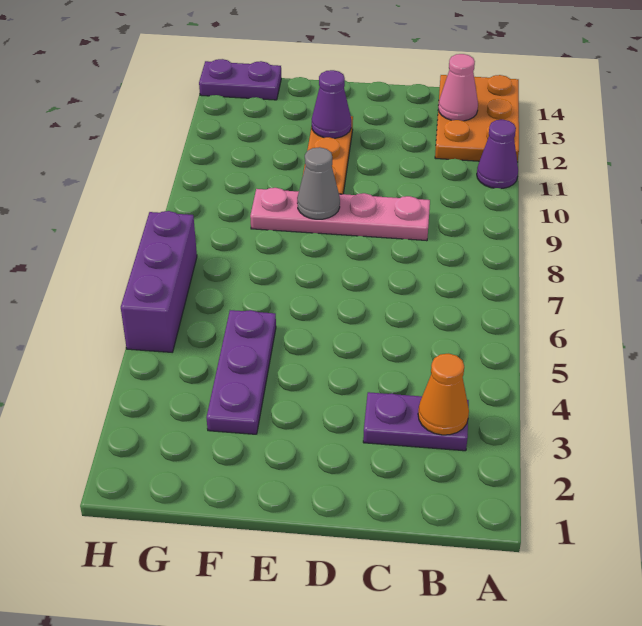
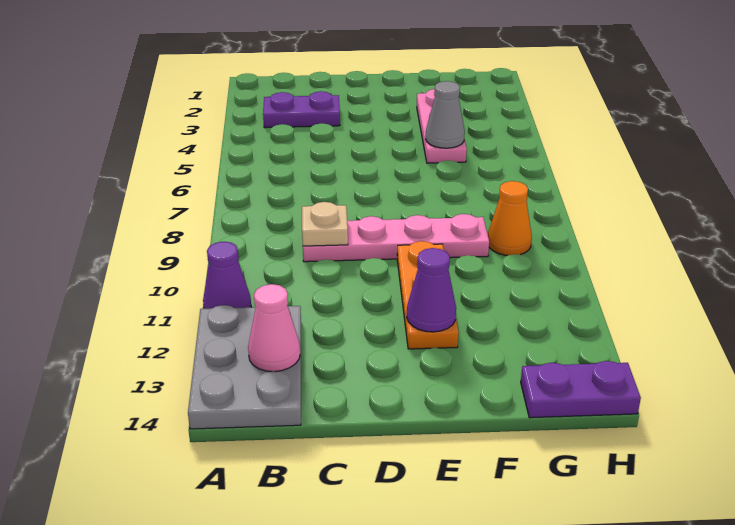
orange plate A12:B14 level 1 -> grey plate A12:B14 level 1
orange cone B3 level 2 -> orange cone G9 level 1
none -> tan plate C9 level 2
grey cone E9 level 2 -> grey cone F5 level 2
purple plate F3:F5 level 1 -> pink plate F3:F5 level 1
purple brick H5:H7 level 1 -> none

